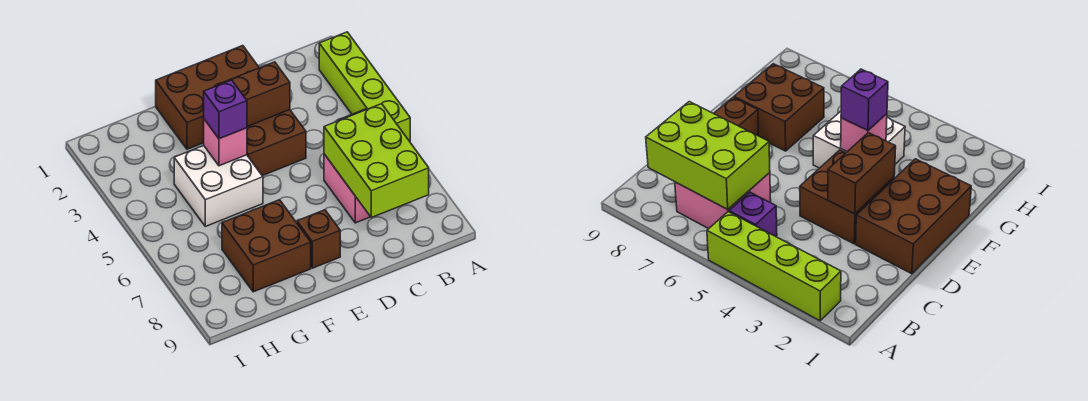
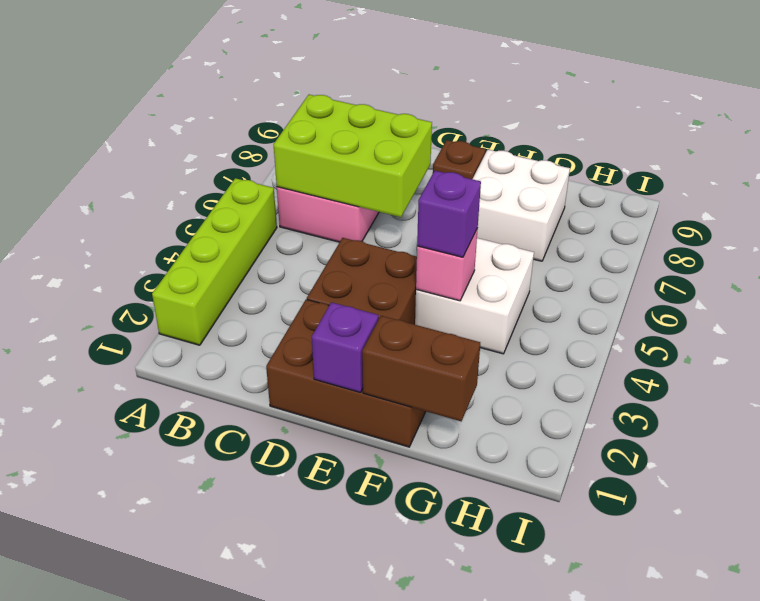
purple brick B5 level 1 -> purple brick E1 level 2
lime brick B6:C8 level 2 -> lime brick B6:D7 level 2
brown brick D3:E3 level 2 -> brown brick F1:G1 level 2
brown brick F7:G8 level 1 -> white brick F7:G8 level 1

